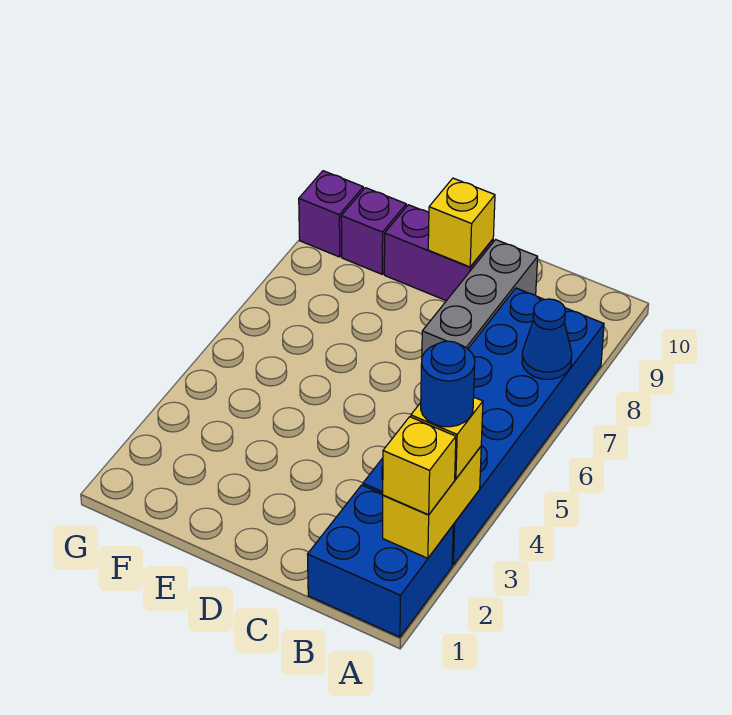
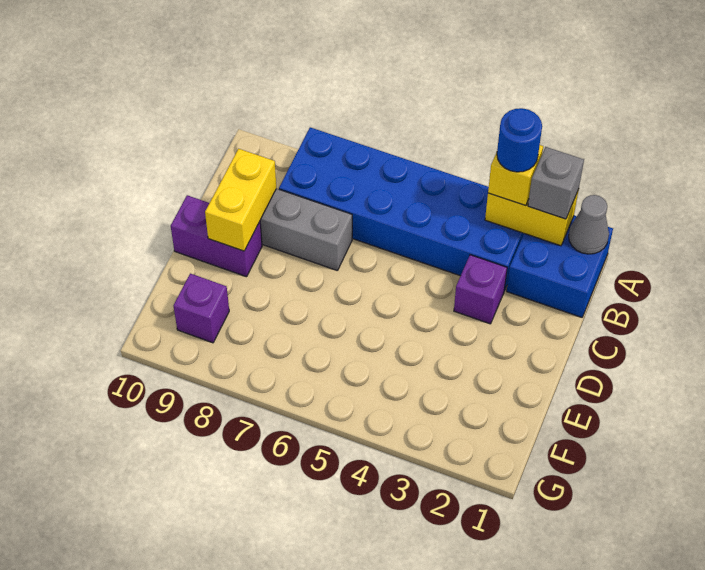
none -> grey cone A1 level 2
yellow brick A2 level 3 -> grey brick A2 level 3
blue cone A7 level 2 -> none
purple brick D9:E9 level 1 -> purple brick D9:D10 level 1
yellow brick D9 level 2 -> yellow brick C9:D9 level 2
purple brick G9 level 1 -> purple brick C3 level 1

